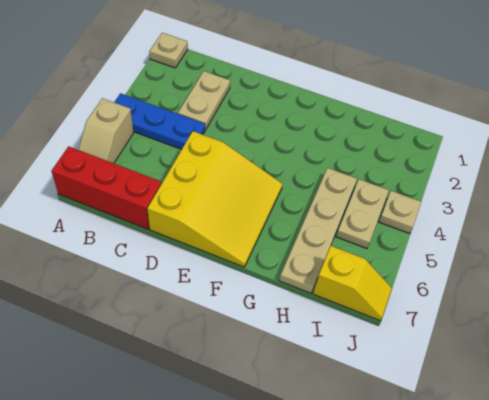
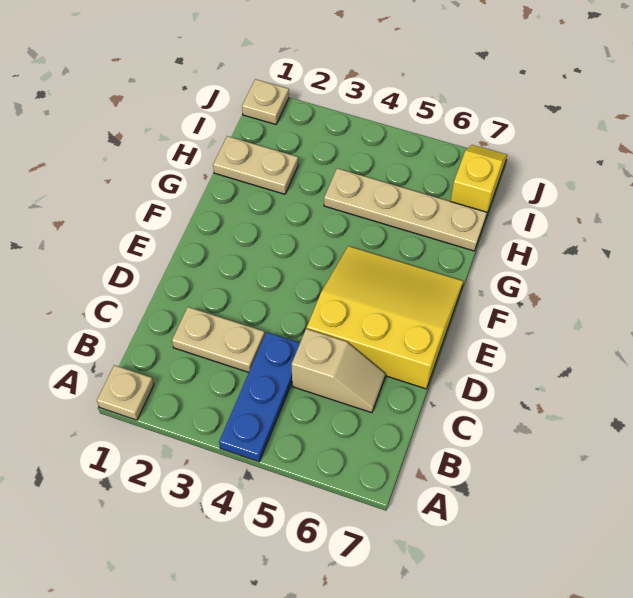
tan slope A5:A6 level 1 top 5 -> tan slope C5:C6 level 1 top 5
red brick A7:C7 level 1 -> none
tan plate I4:I5 level 1 -> tan plate H1:H2 level 1
tan plate J4 level 1 -> tan plate J1 level 1

